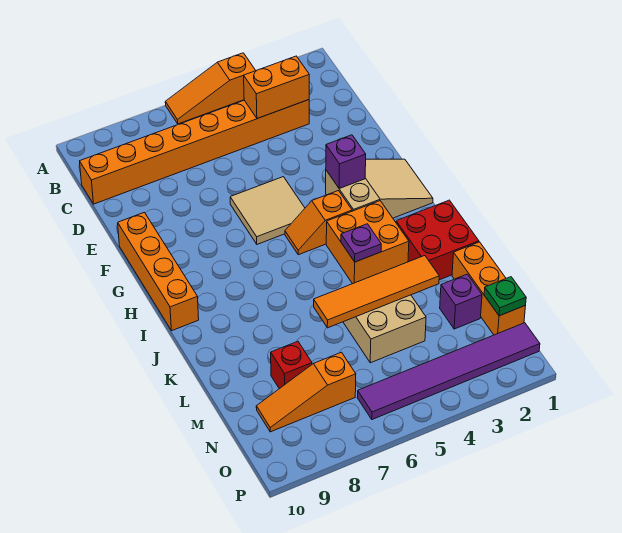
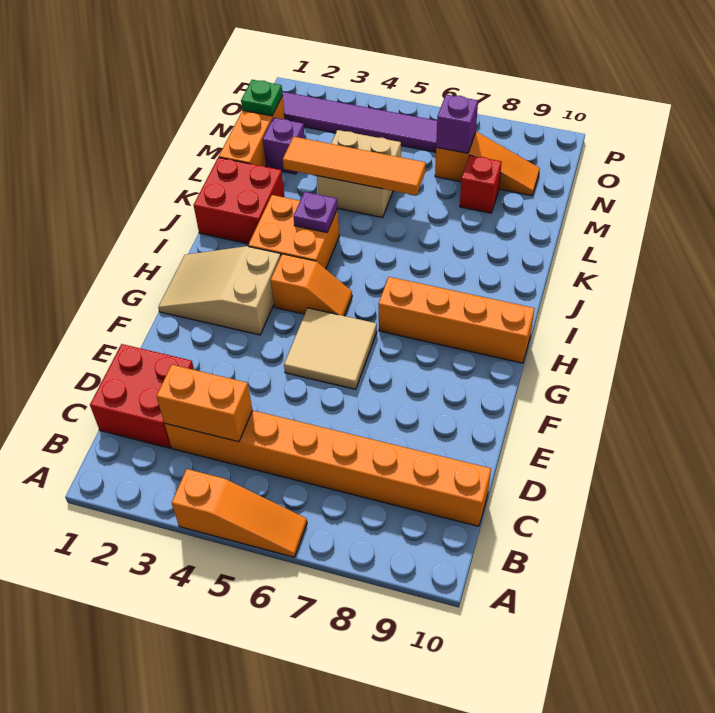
none -> red brick C1:D2 level 1
orange brick F10:I10 level 1 -> orange brick H7:H10 level 1
purple brick G3 level 2 -> purple brick N7 level 2

